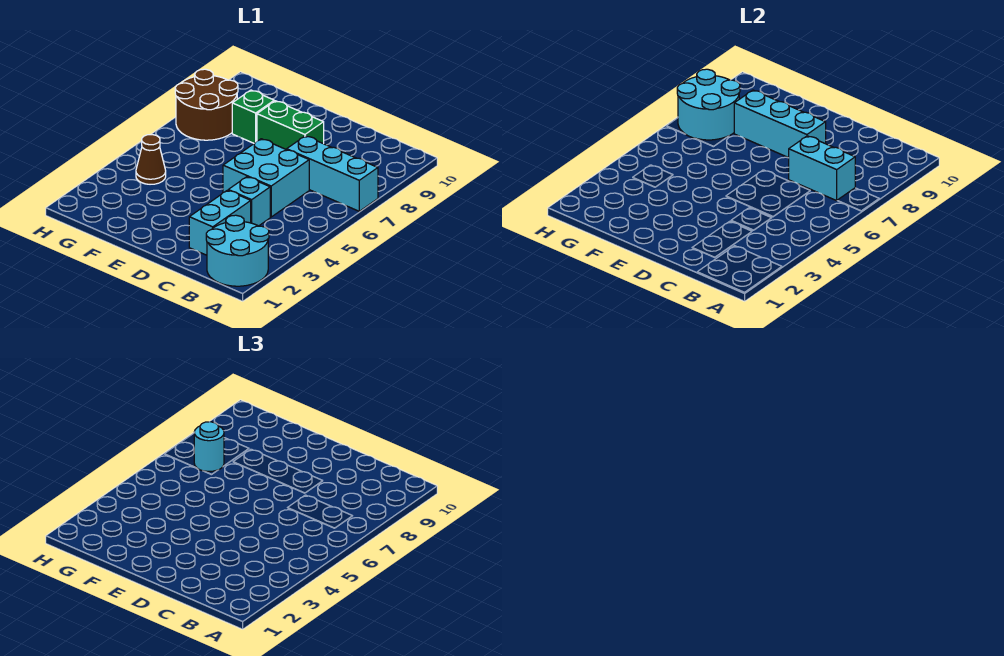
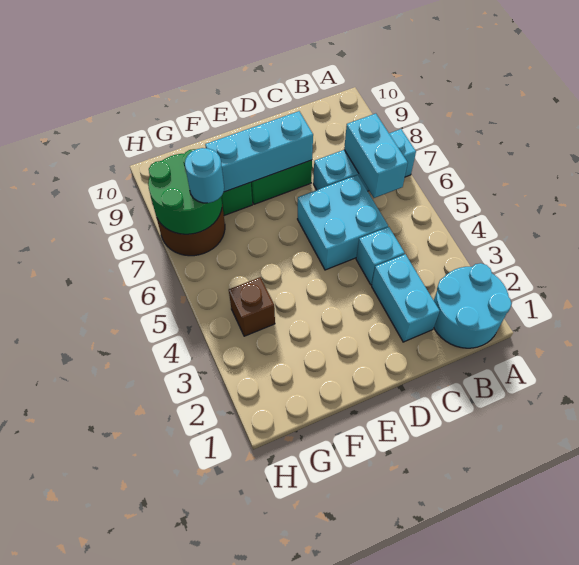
cyan brick B7:C7 level 2 -> cyan brick B6:B7 level 2
brown cone G4 level 1 -> brown brick G4 level 1
cyan round brick G7:H8 level 2 -> green round brick G7:H8 level 2

